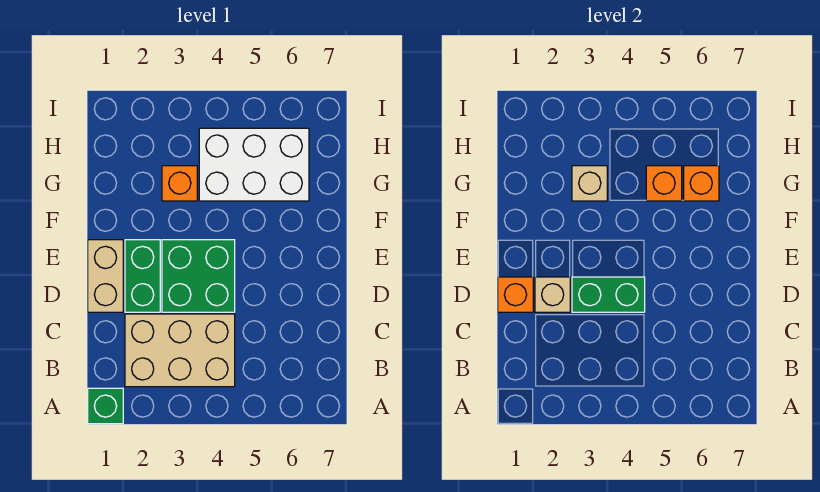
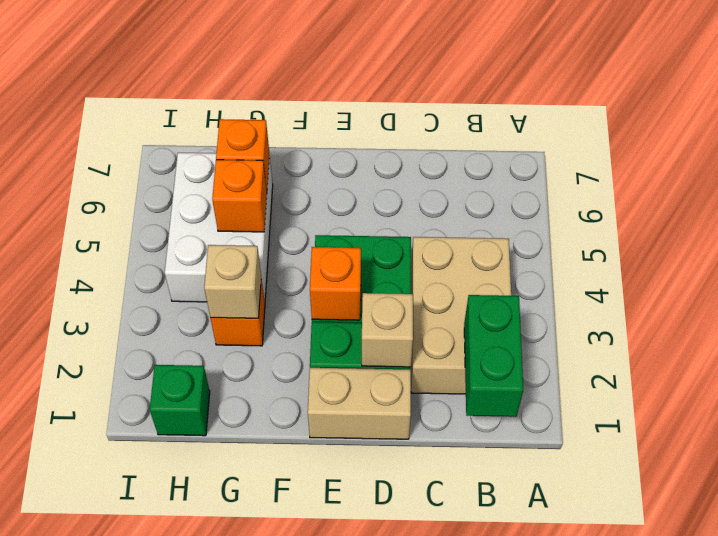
green brick A1 level 1 -> green brick H1 level 1
orange brick D1 level 2 -> orange brick E3 level 2
green brick D3:D4 level 2 -> green brick B1:B2 level 2

